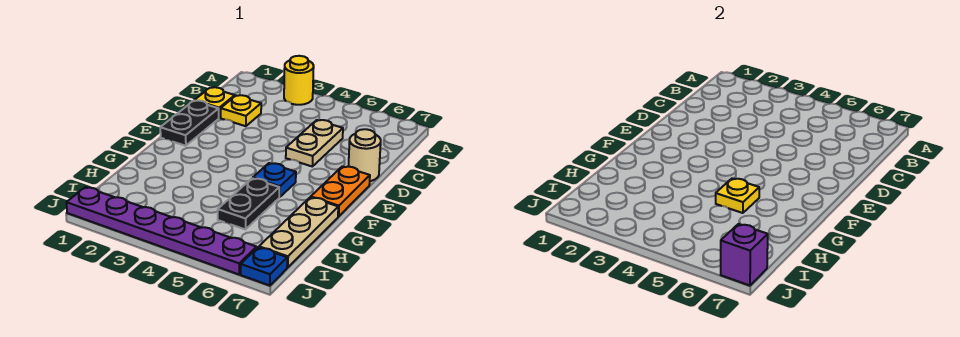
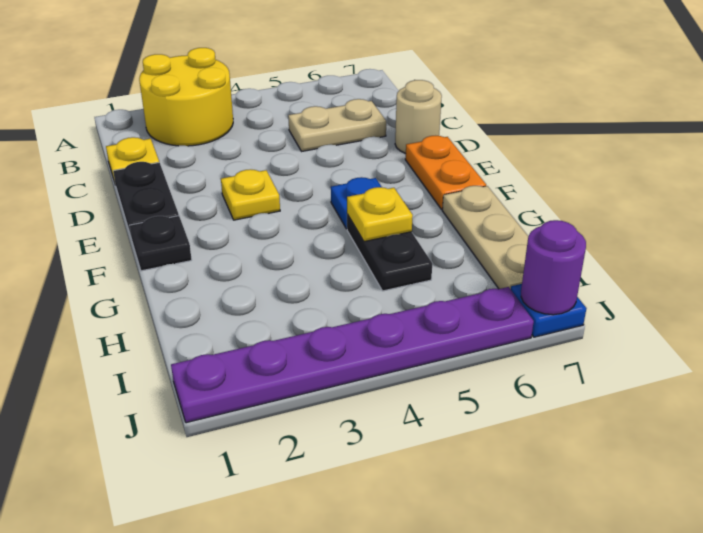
yellow round brick A3 level 1 -> yellow round brick A2:B3 level 1
yellow plate C2 level 1 -> yellow plate E3 level 1
tan plate C5:D5 level 1 -> tan plate C5:C6 level 1
none -> black plate F1 level 1
purple brick J7 level 2 -> purple round brick J7 level 2

